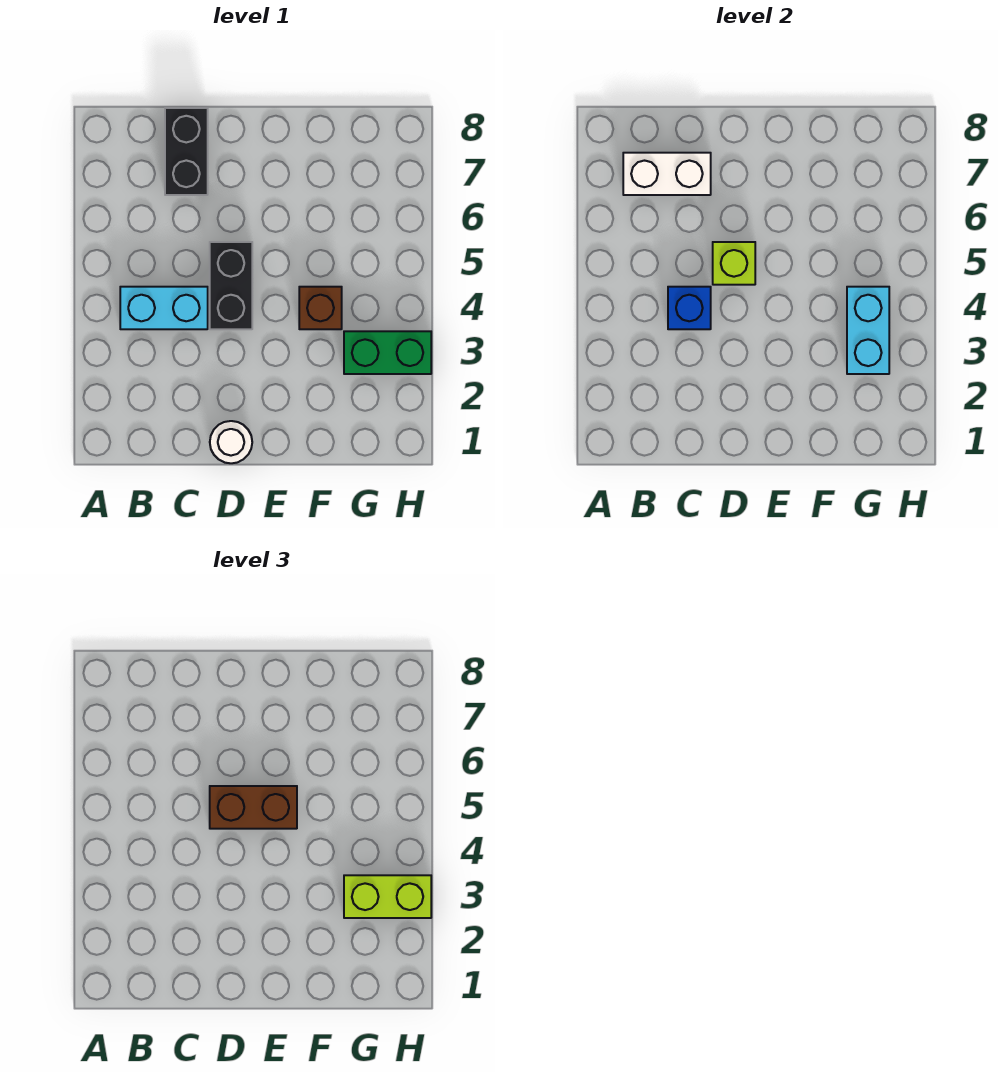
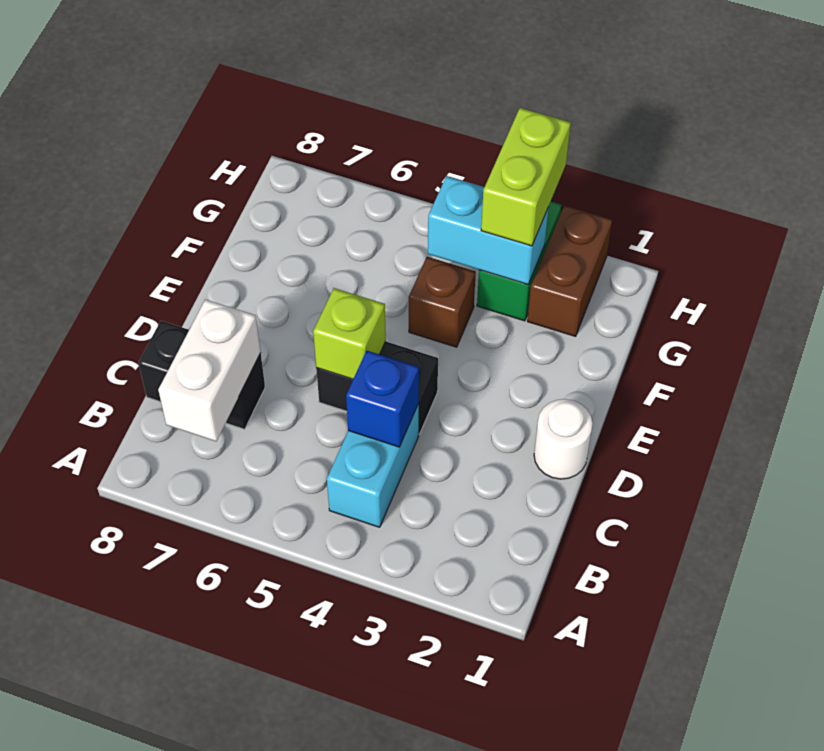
brown brick D5:E5 level 3 -> brown brick G2:H2 level 1

